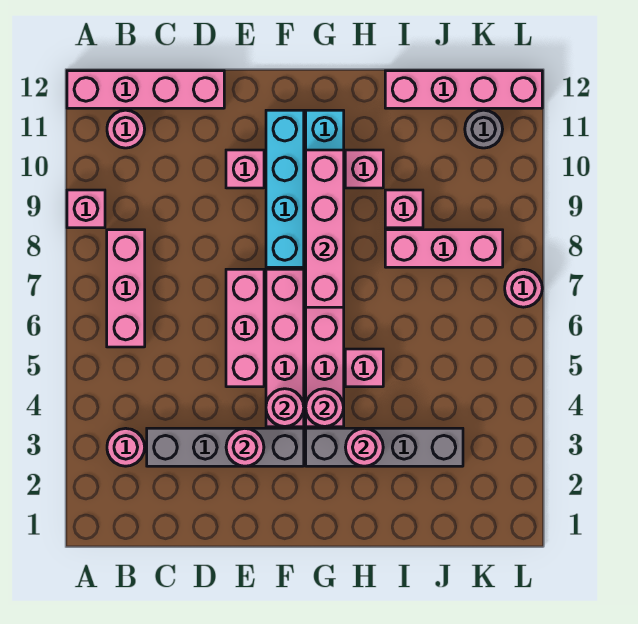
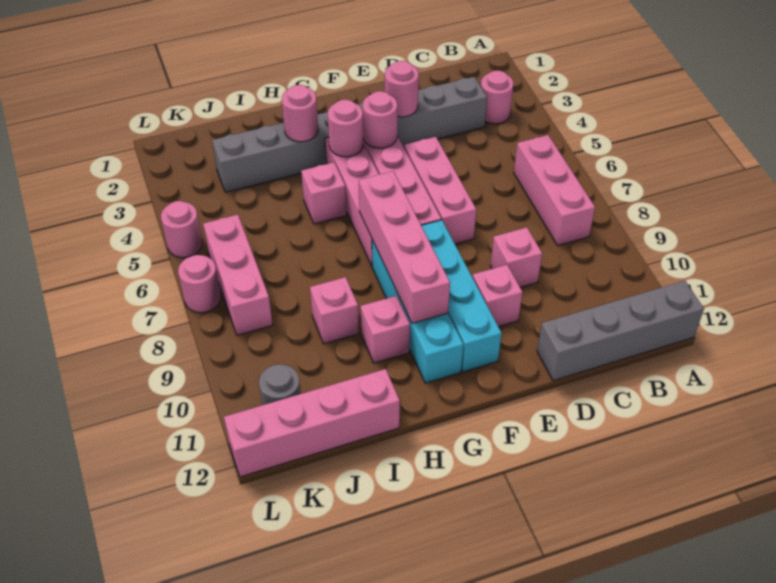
pink brick A9 level 1 -> pink brick D9 level 1
pink brick A12:D12 level 1 -> grey brick A12:D12 level 1
pink round brick B11 level 1 -> pink round brick L5 level 1
pink brick I8:K8 level 1 -> pink brick K6:K8 level 1

